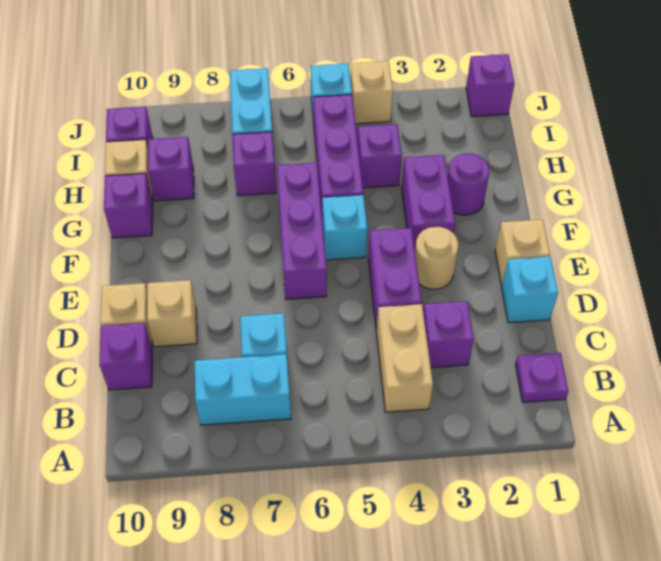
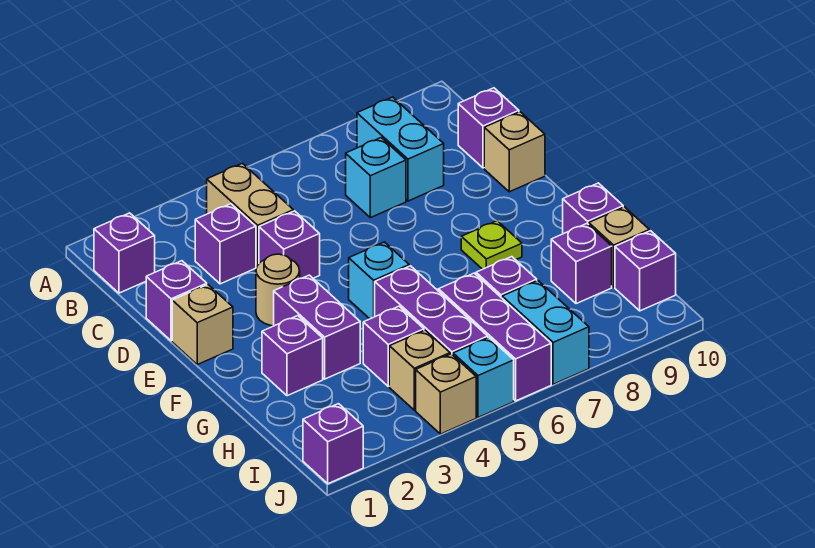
purple plate B1 level 1 -> purple brick B1 level 1
cyan brick B7:B8 level 1 -> cyan brick B8:C8 level 1
cyan brick D1 level 1 -> purple brick D1 level 1
purple brick D4:E4 level 1 -> purple brick D4 level 1
tan brick D9 level 1 -> tan brick I4 level 1
purple brick E6:G6 level 1 -> purple brick H6:J6 level 1
none -> lime plate F8 level 1
purple round brick G2 level 1 -> purple brick G2 level 1

